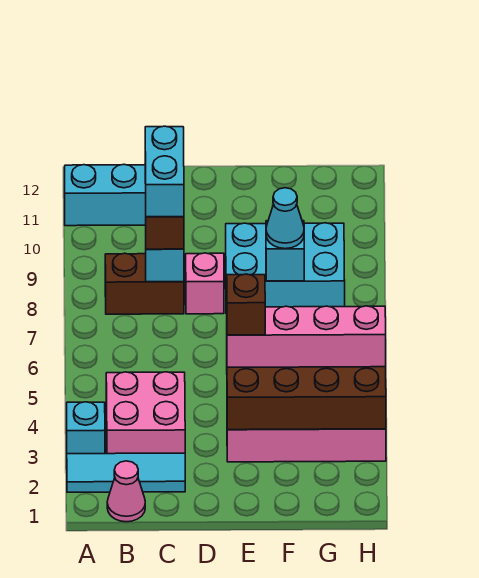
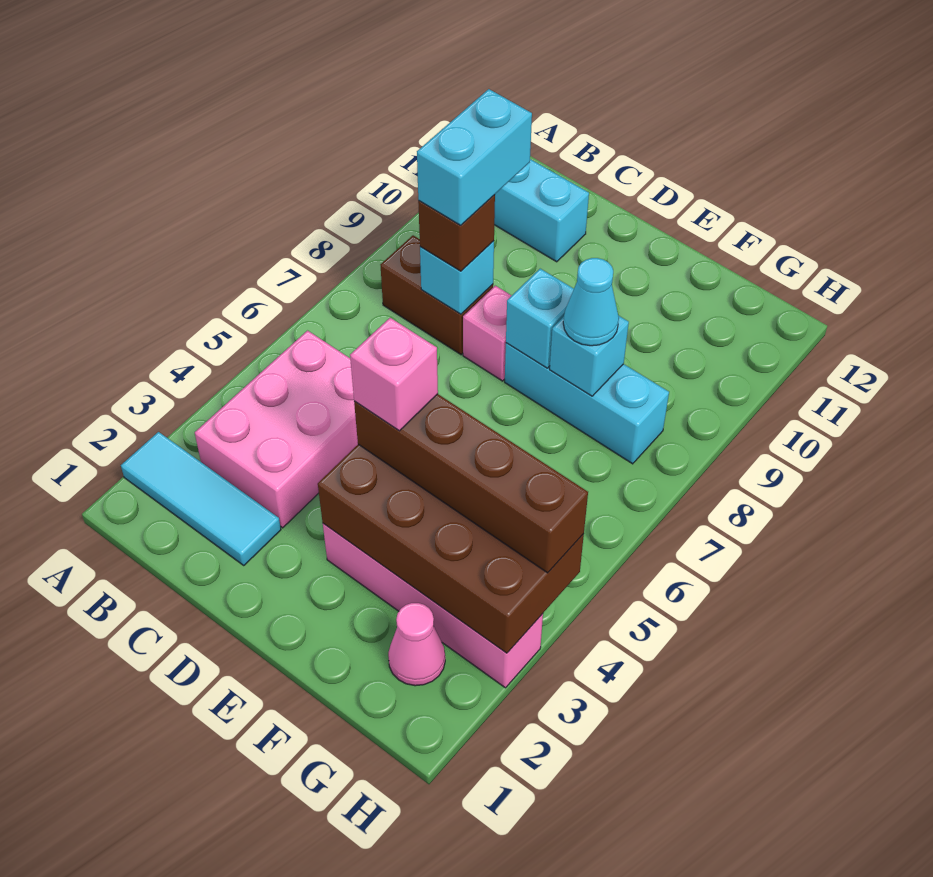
cyan brick A3 level 1 -> cyan brick E8 level 2
pink cone B1 level 1 -> pink cone G2 level 1
pink brick B3:C4 level 1 -> pink brick B3:C5 level 1
pink brick E4:H4 level 3 -> brown brick E4:H4 level 3
brown brick E4 level 4 -> pink brick E4 level 4
cyan brick E8:G9 level 1 -> cyan brick E8:G8 level 1

